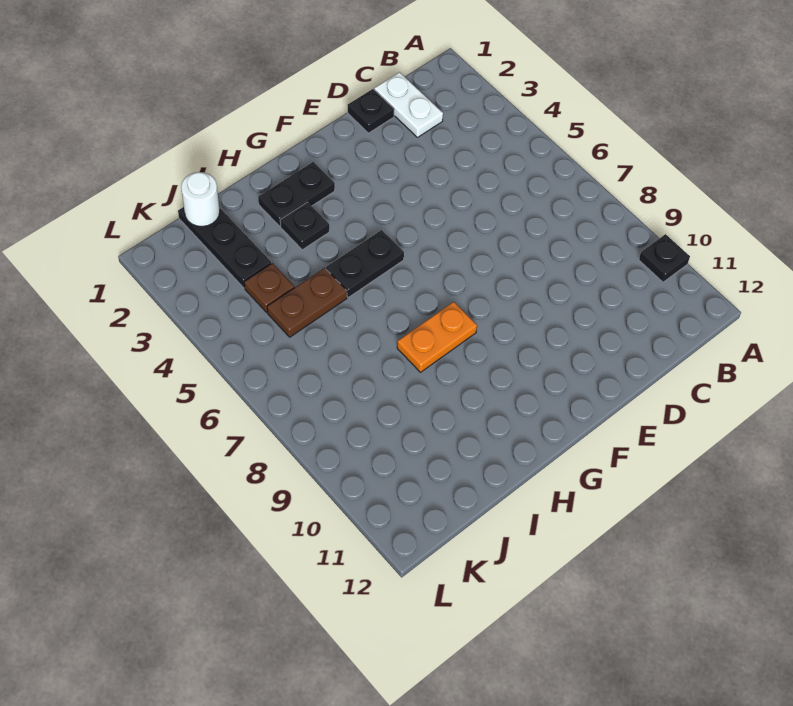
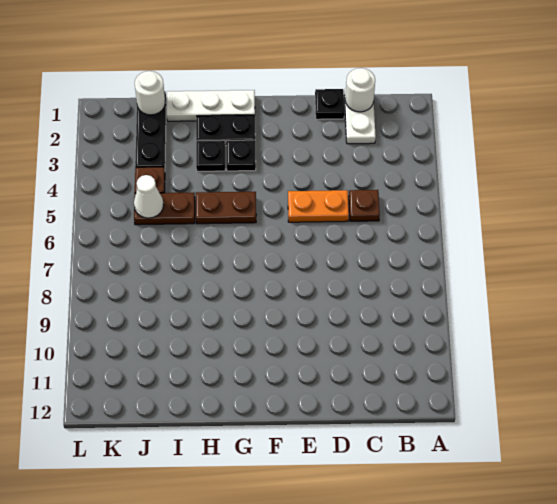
black plate A10 level 1 -> black plate G3 level 1
none -> white round brick C1 level 2
none -> brown plate C5 level 1
none -> white plate G1:I1 level 1
black plate G5:H5 level 1 -> brown plate G5:H5 level 1
orange plate G8:H8 level 1 -> orange plate D5:E5 level 1
none -> white cone J5 level 2

